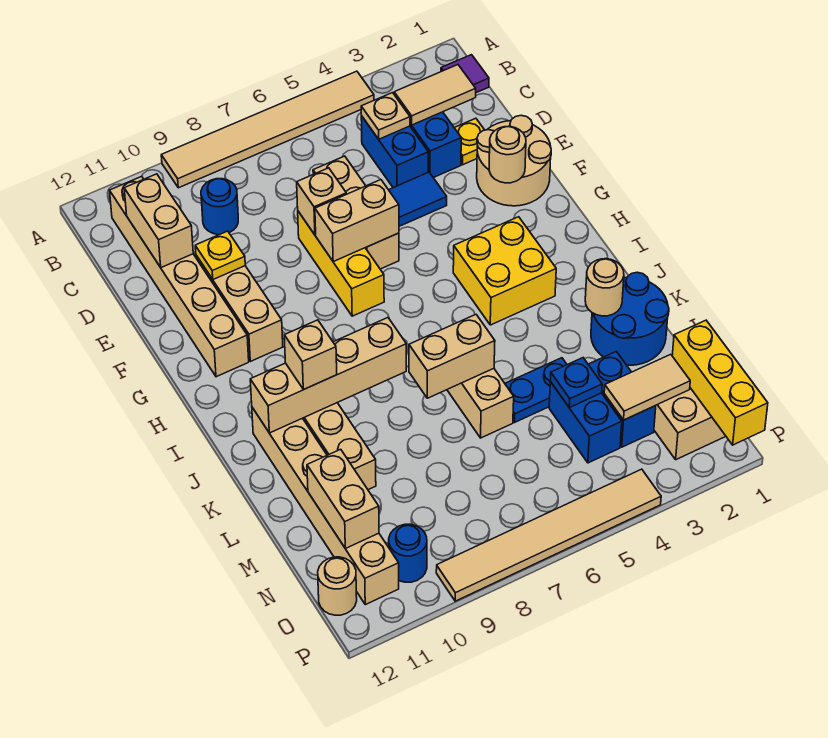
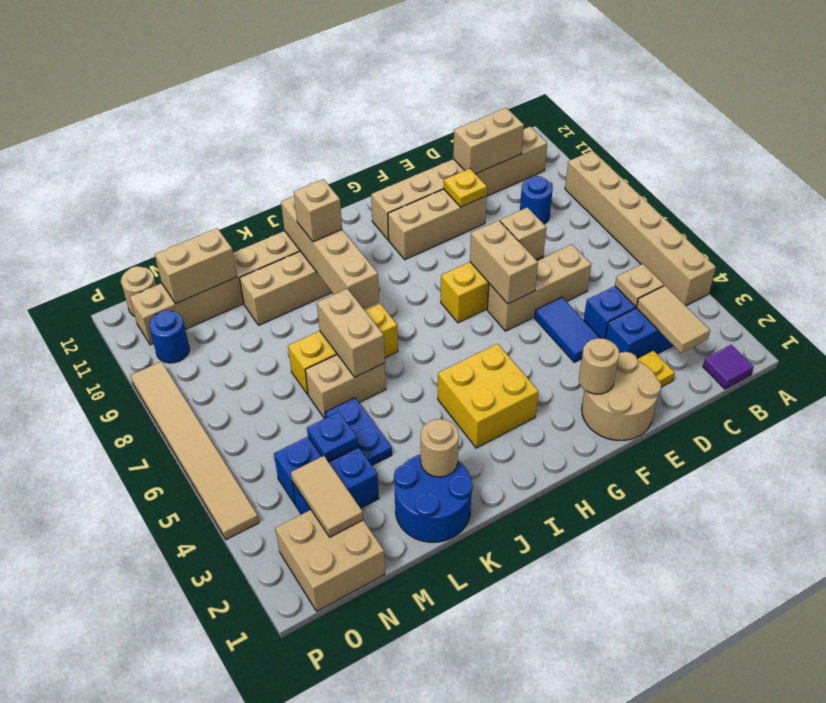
tan tile A4:A9 level 1 -> tan brick A4:A9 level 1
yellow brick N1:P1 level 2 -> yellow brick J7:L7 level 1

